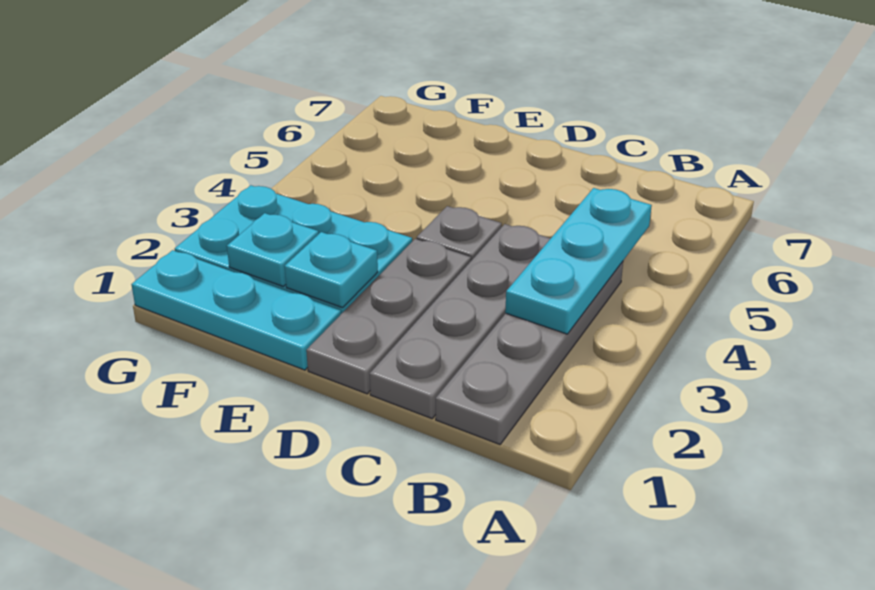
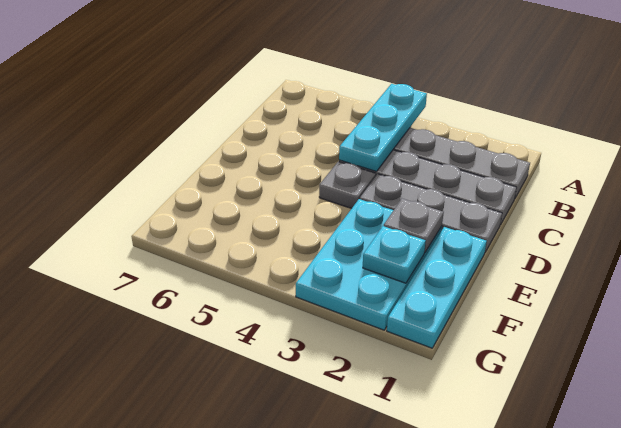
cyan plate B3:B5 level 2 -> cyan plate A4:C4 level 2
cyan plate E2 level 2 -> grey plate E2 level 2

